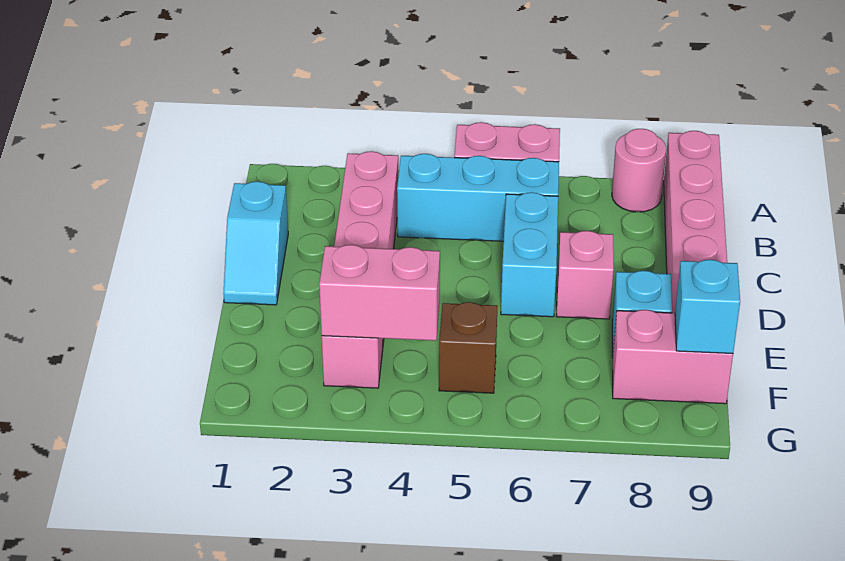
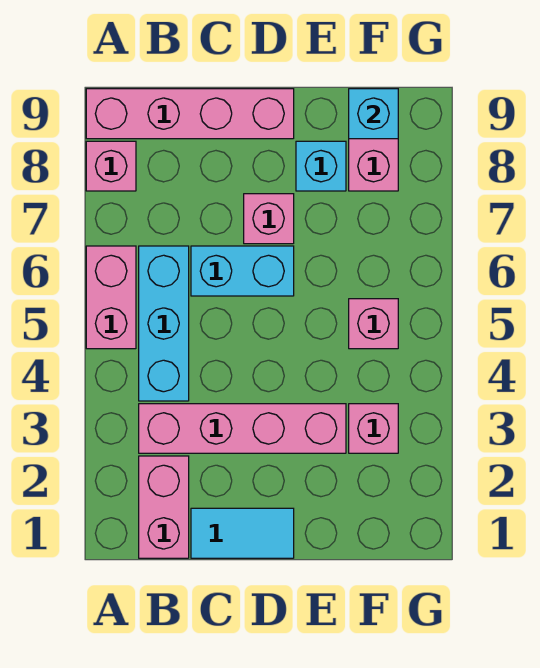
pink round brick A8 level 1 -> pink brick A8 level 1
cyan slope C1:D1 level 1 top C -> cyan tile C1:D1 level 1
pink brick F3:F4 level 2 -> pink brick B1:B2 level 1
brown brick F5 level 1 -> pink brick F5 level 1

